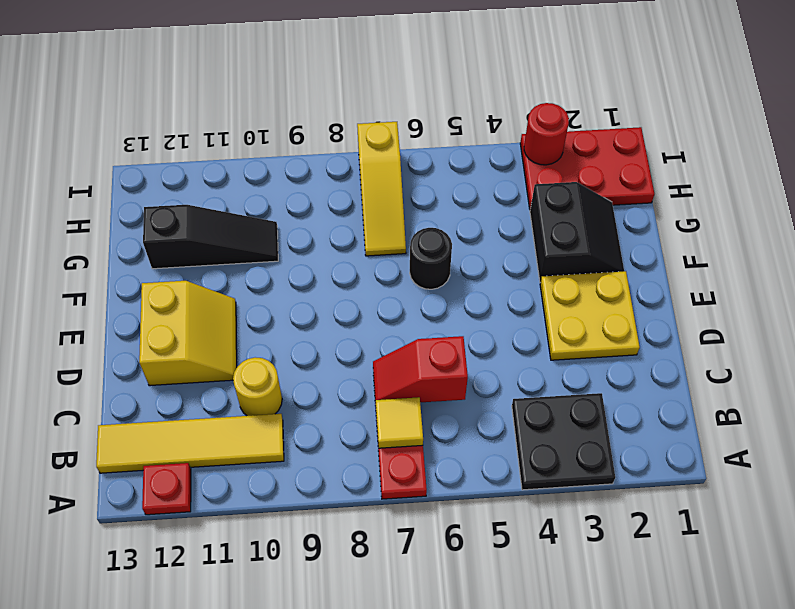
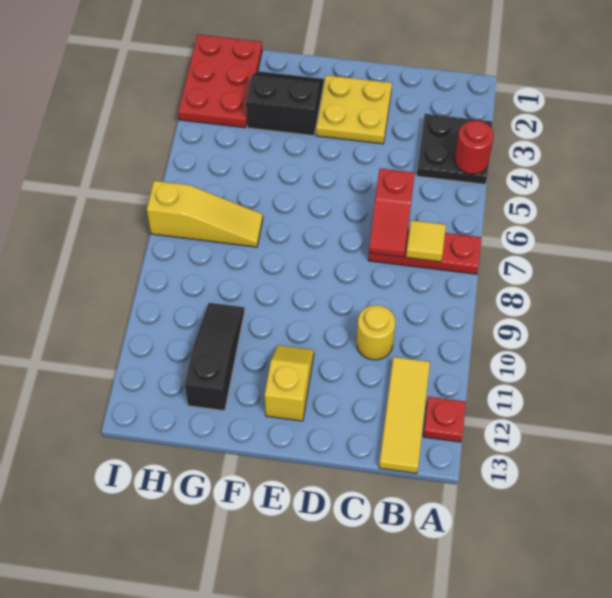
yellow tile B10:B13 level 1 -> yellow tile B11:B13 level 1
yellow slope D11:E12 level 1 top 12 -> yellow slope E11:E12 level 1 top 12
black round brick F6 level 1 -> none
red round brick I3 level 2 -> red round brick A4 level 2

